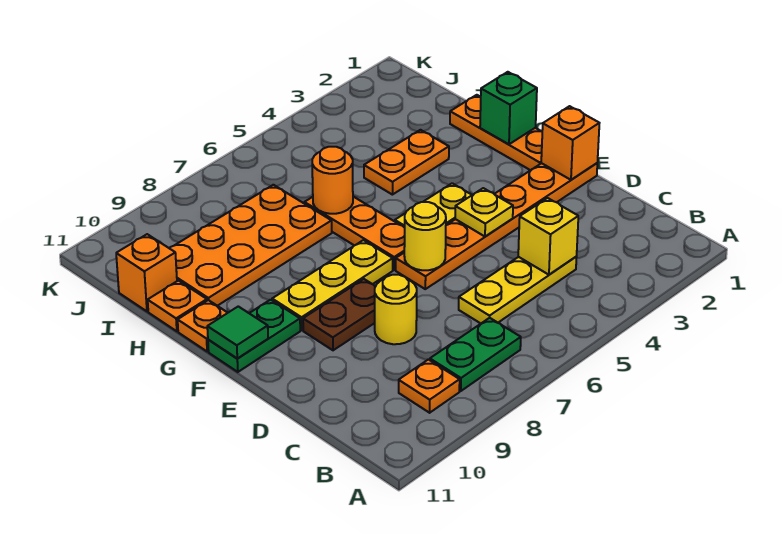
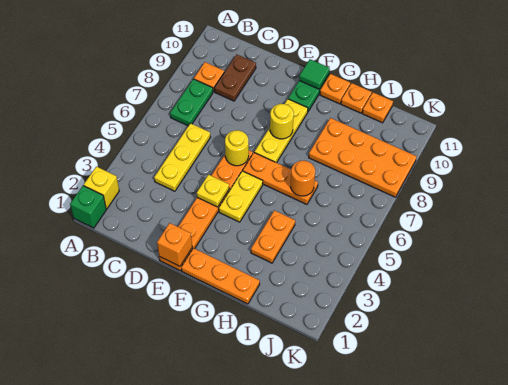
yellow brick C4 level 2 -> yellow brick A2 level 1
yellow round brick D8 level 1 -> yellow round brick F8 level 2
brown plate E8:E9 level 1 -> brown plate C9:C10 level 1
green brick G1 level 2 -> green brick A1 level 1
orange plate H7:I10 level 1 -> orange plate H8:K9 level 1
orange brick I11 level 1 -> orange plate I11 level 1

